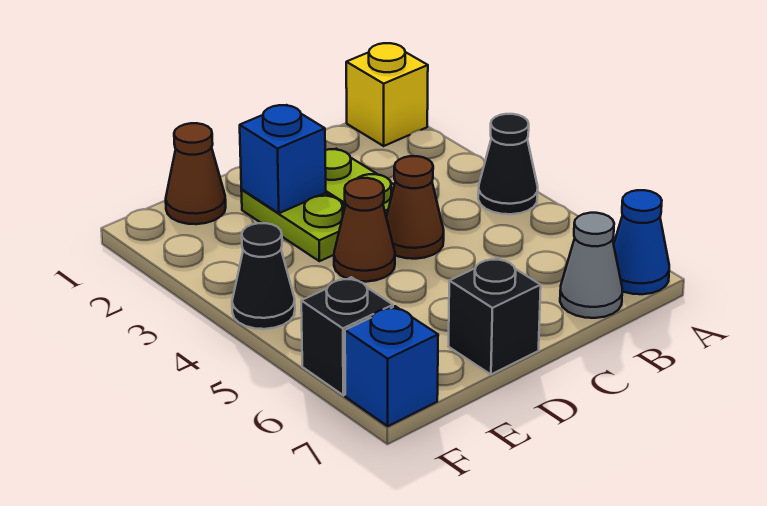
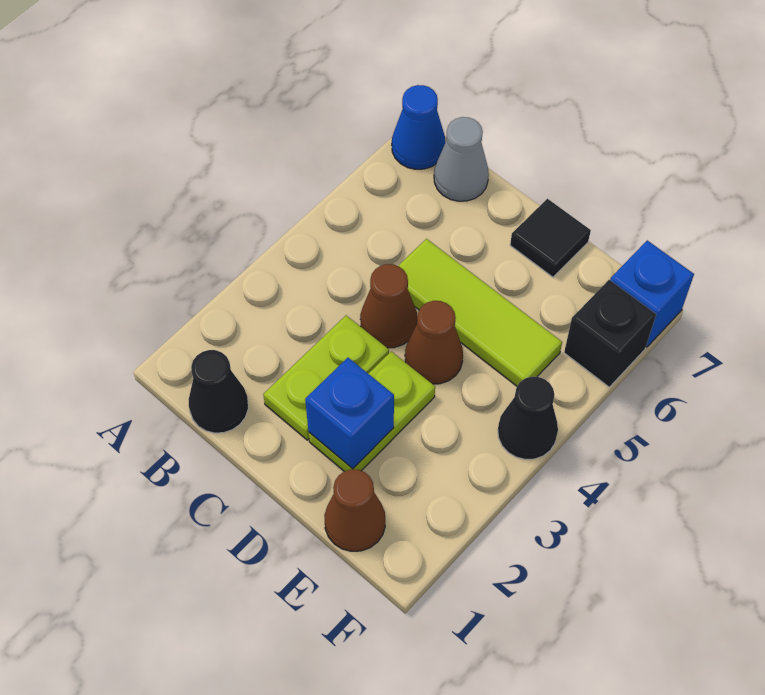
yellow brick A1 level 1 -> none
black cone A4 level 1 -> black cone B1 level 1
none -> lime tile C5:E5 level 1
black brick D7 level 1 -> black tile D7 level 1

